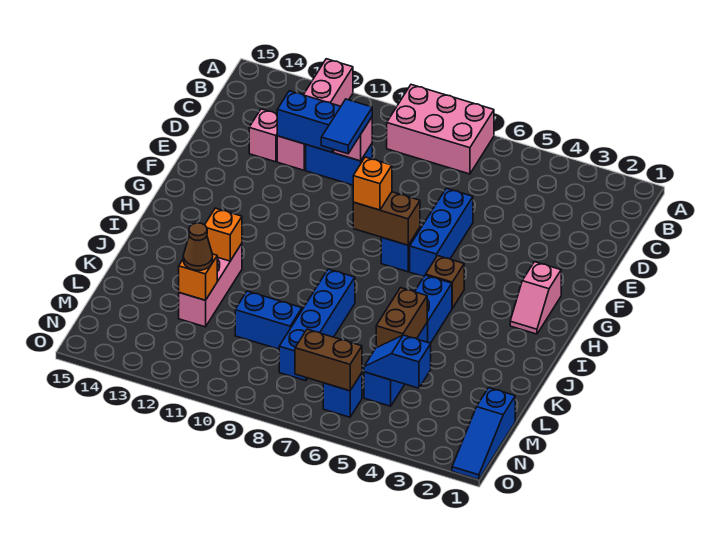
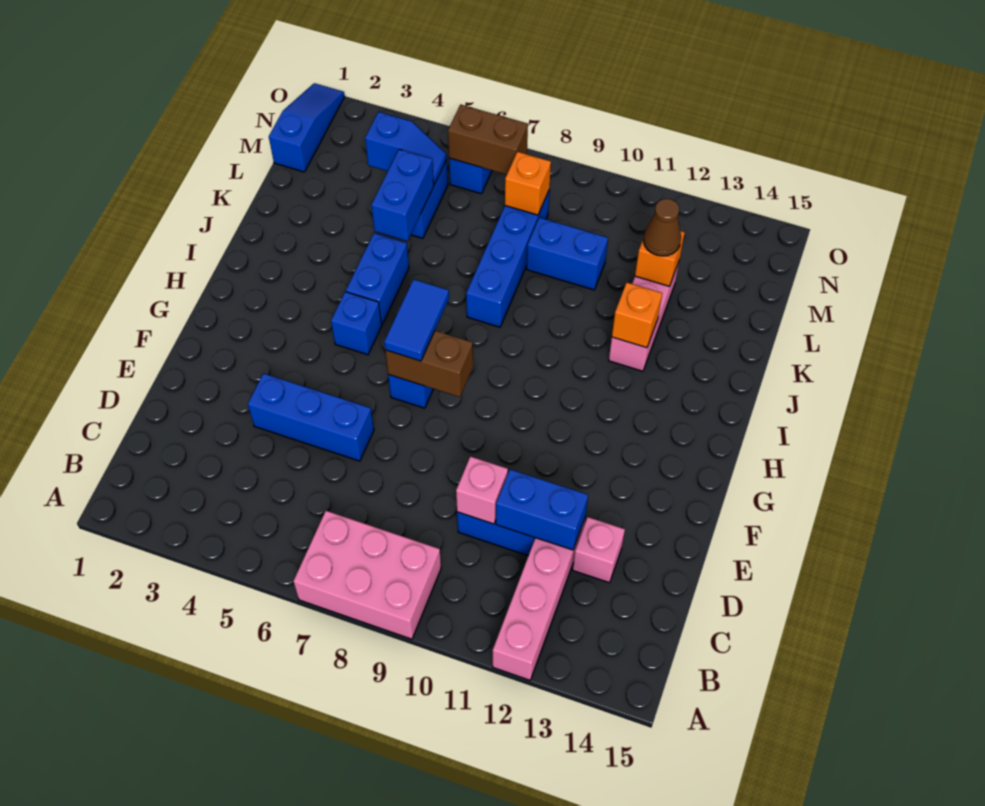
blue tile D10:E10 level 3 -> blue tile G7:H7 level 3
blue brick E6:G6 level 1 -> blue brick E4:E6 level 1
pink slope G2:H2 level 1 top G -> none
orange brick G8 level 3 -> orange brick M8 level 2
brown brick H5 level 1 -> blue brick H5 level 1
brown brick K5:L5 level 2 -> blue brick K5:L5 level 2

